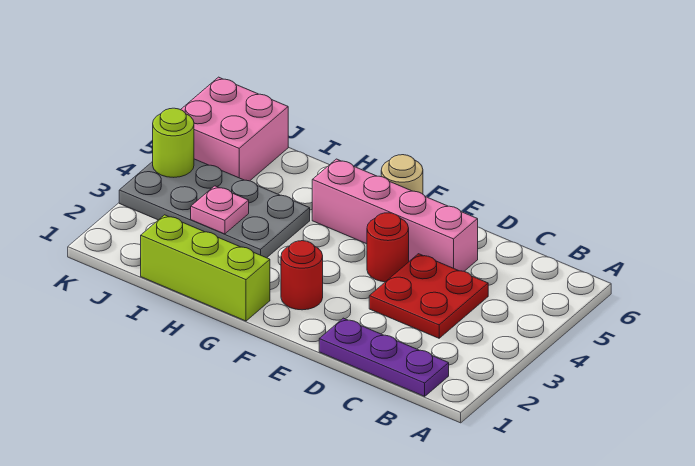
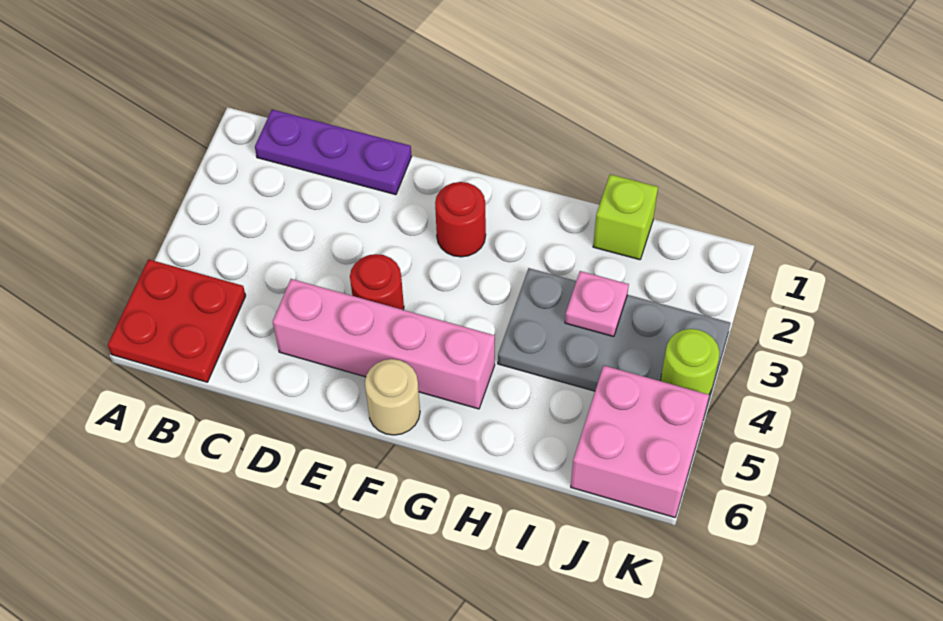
red plate C3:D4 level 1 -> red plate A5:B6 level 1
lime brick G1:I1 level 1 -> lime brick I1 level 1

